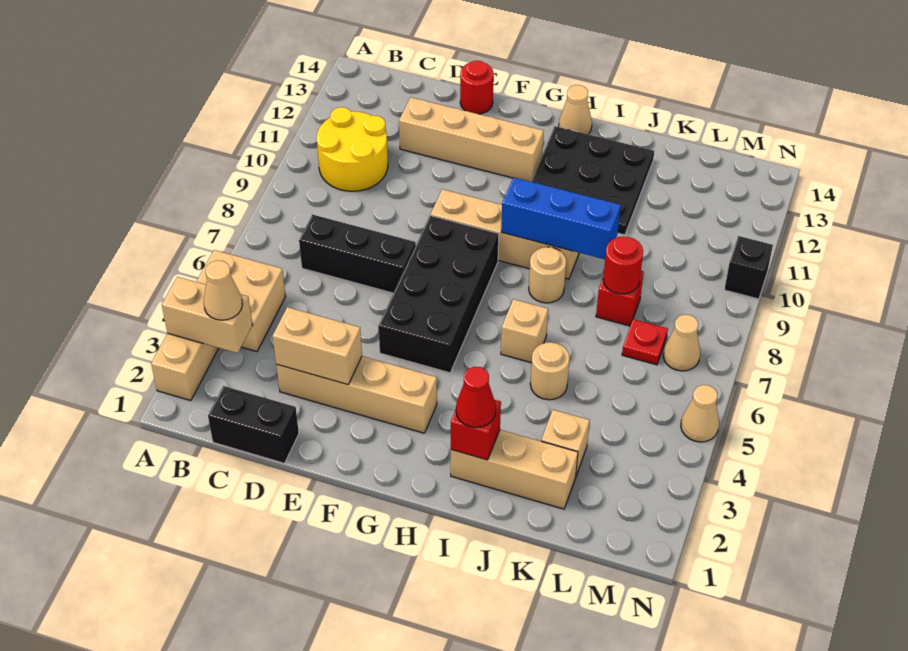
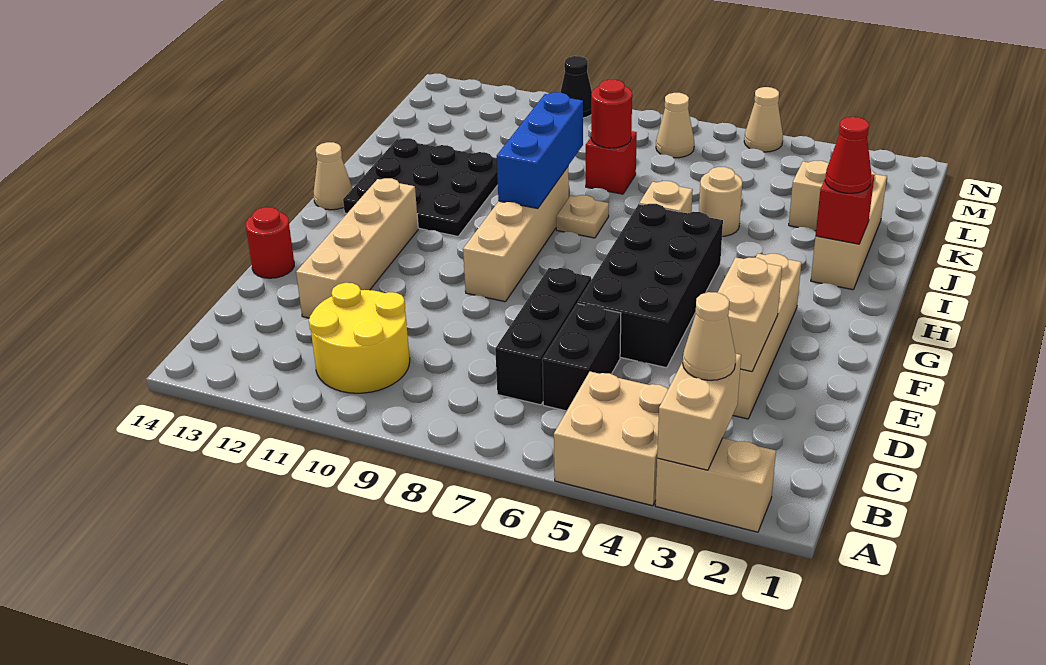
black brick C1:D1 level 1 -> black brick C6:D6 level 1
black brick F5:G8 level 1 -> black brick E5:H6 level 1
tan round brick I8 level 1 -> tan plate I8 level 1
red plate L7 level 1 -> none
black brick N10 level 1 -> black cone N10 level 1

